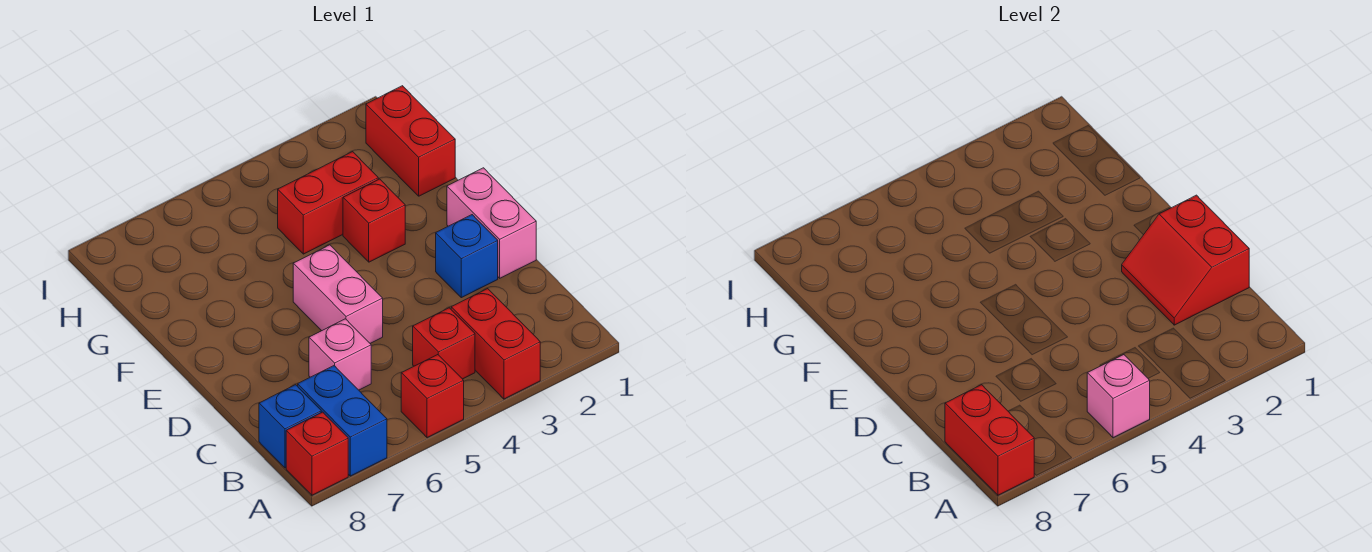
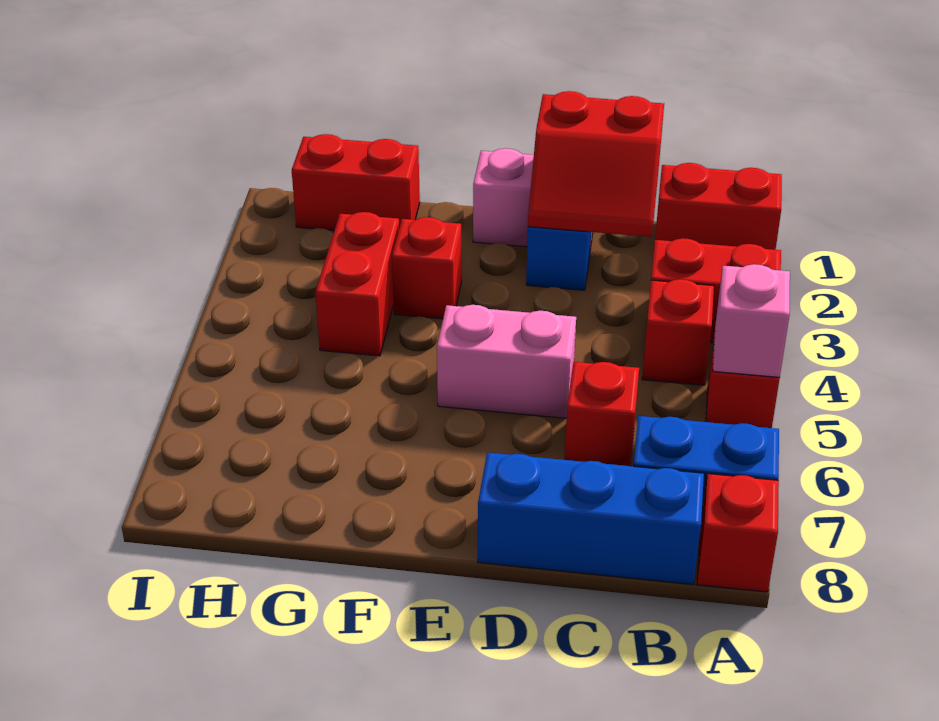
red brick A8:B8 level 2 -> red brick A1:B1 level 1
blue brick B8 level 1 -> blue brick B8:D8 level 1
pink brick C6 level 1 -> red brick C6 level 1

